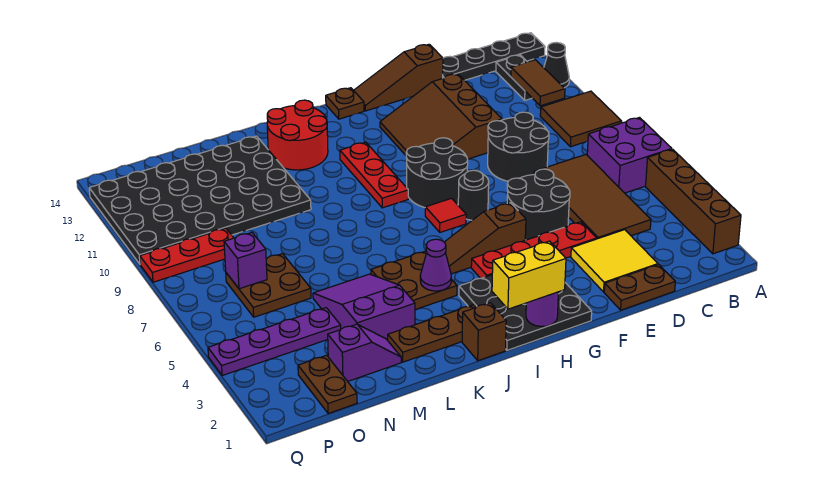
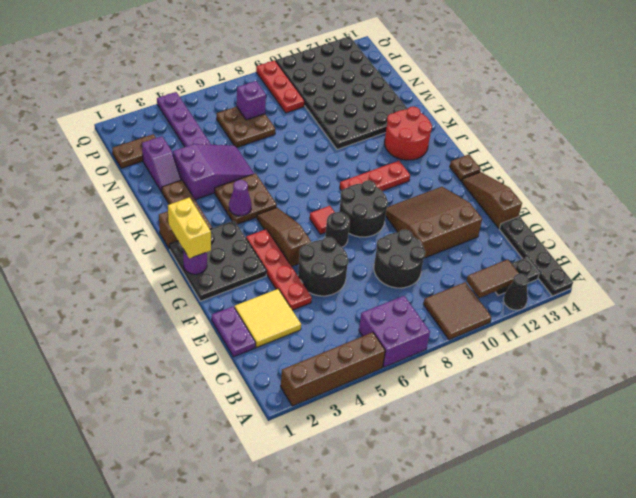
brown tile C4:D7 level 1 -> none
brown plate D1:E1 level 1 -> purple plate D1:E1 level 1

